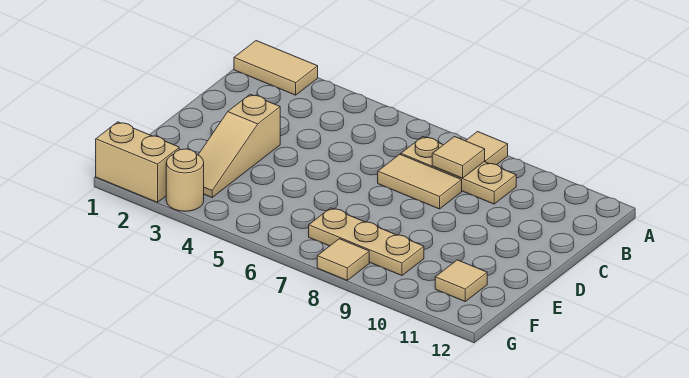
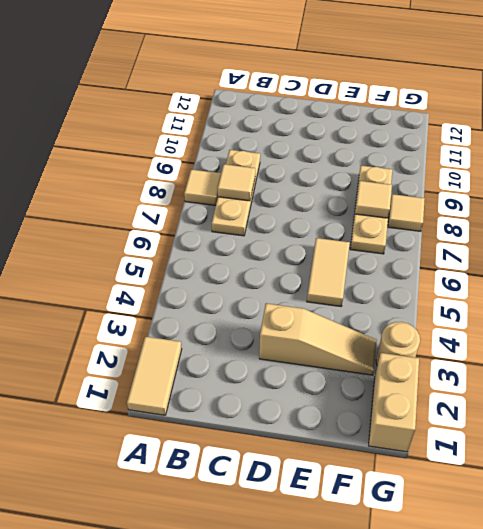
tan tile C7:C8 level 1 -> tan tile E5:E6 level 1
tan tile F11 level 1 -> tan tile F8 level 2

